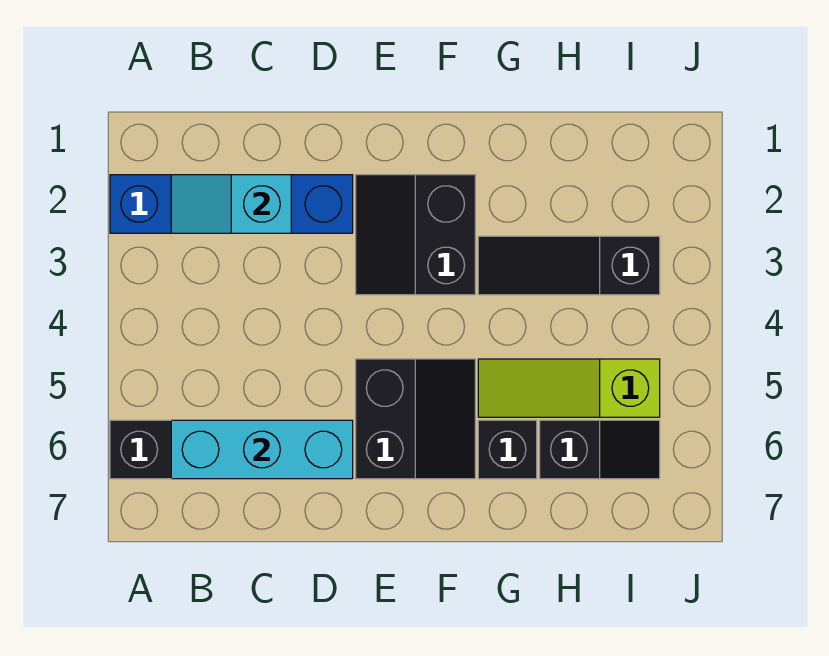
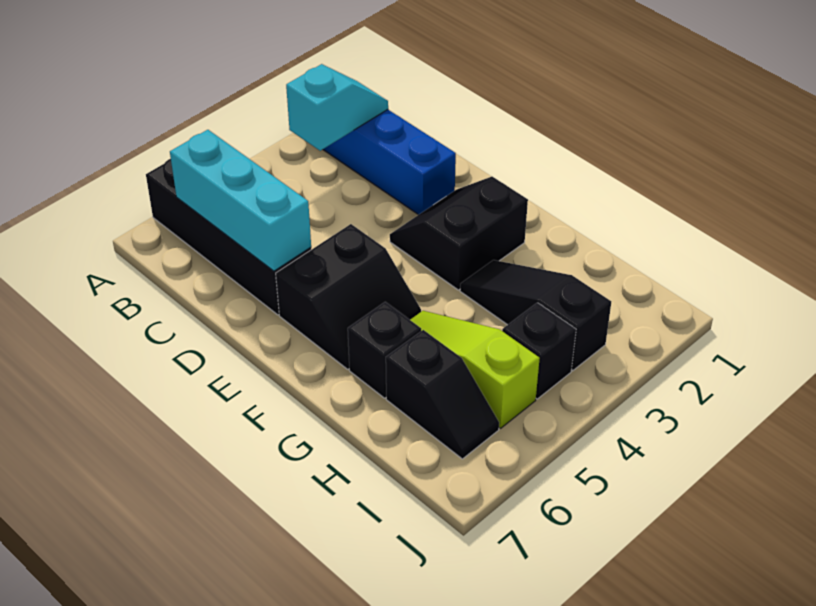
cyan slope B2:C2 level 2 top C -> cyan slope B2:B3 level 2 top 3
none -> black brick I4 level 1

